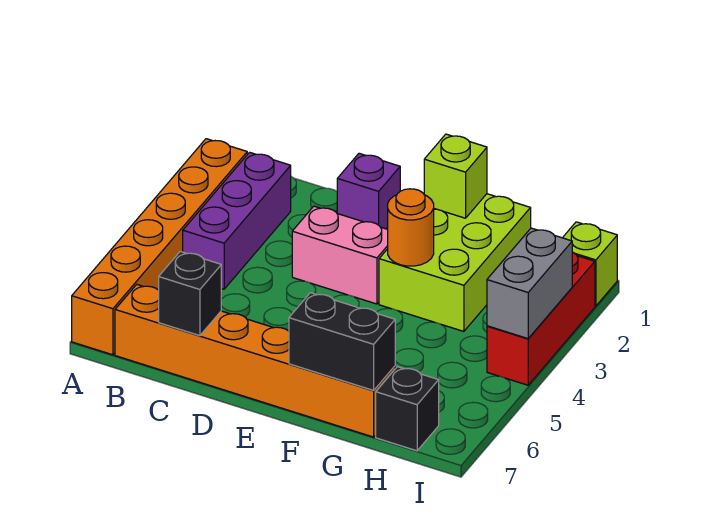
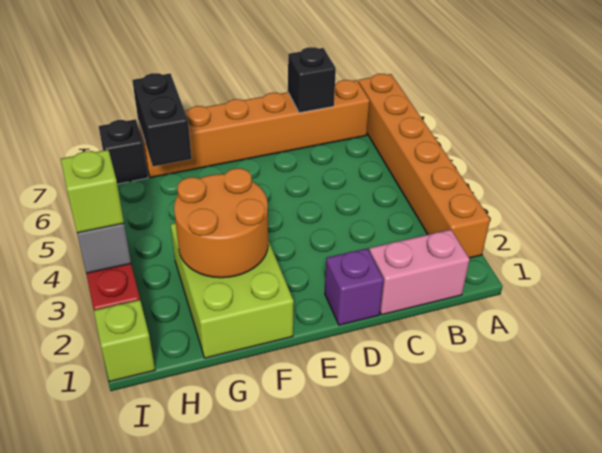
purple brick B2:B4 level 1 -> none
pink brick D3:E3 level 1 -> pink brick B1:C1 level 1
lime brick F1 level 2 -> lime brick I3 level 3
orange round brick F3 level 2 -> orange round brick F2:G3 level 2
black brick F7:G7 level 2 -> black brick G6:G7 level 2

